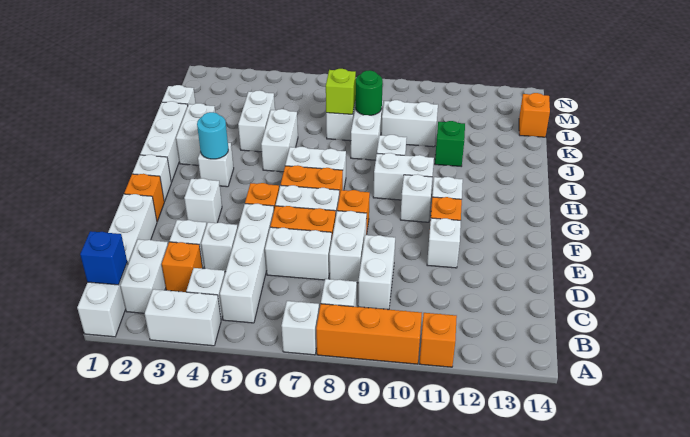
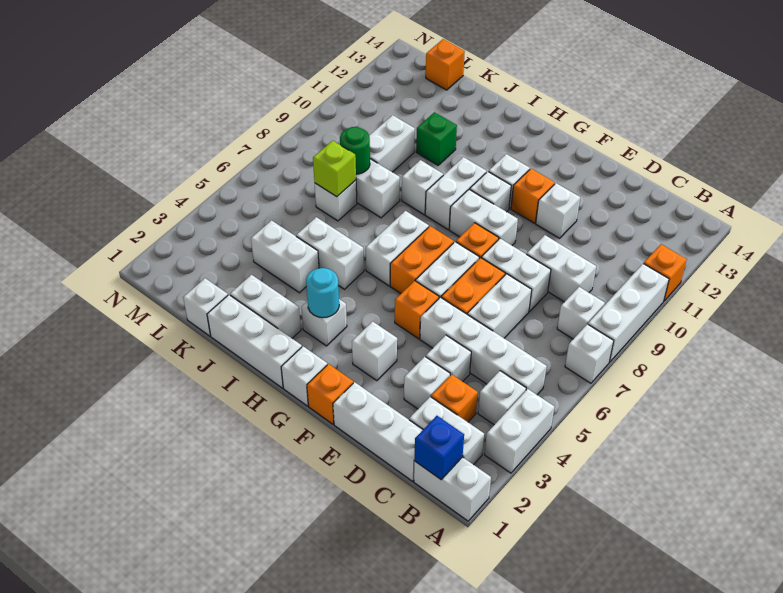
orange brick A8:A10 level 1 -> white brick A8:A10 level 1
none -> white brick F9:G9 level 1

